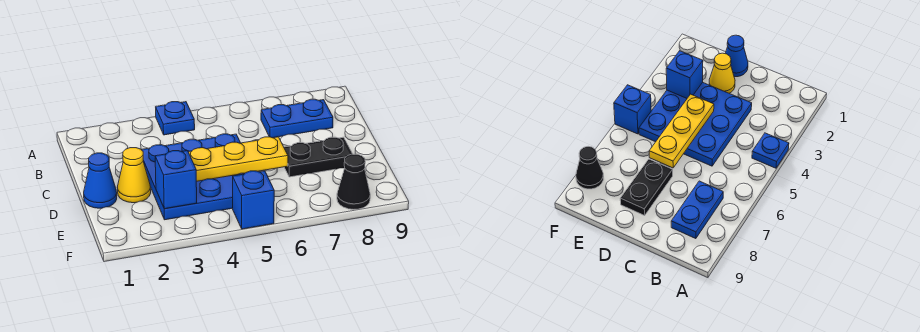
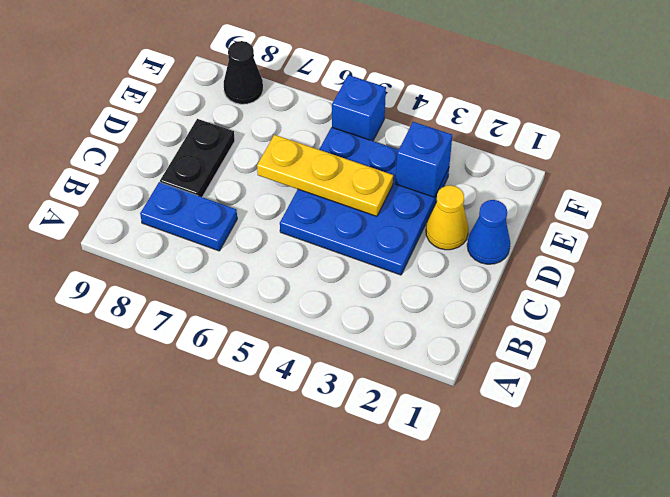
blue plate A4 level 1 -> none
black plate D7:D8 level 1 -> black plate C8:D8 level 1

